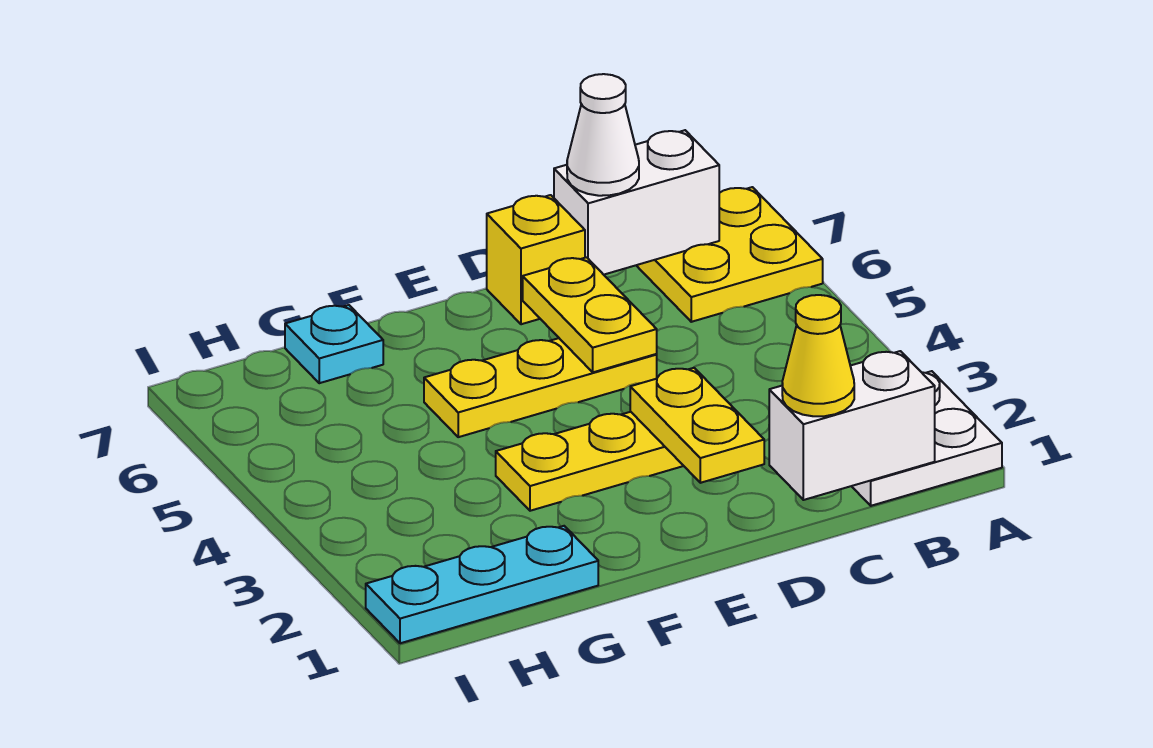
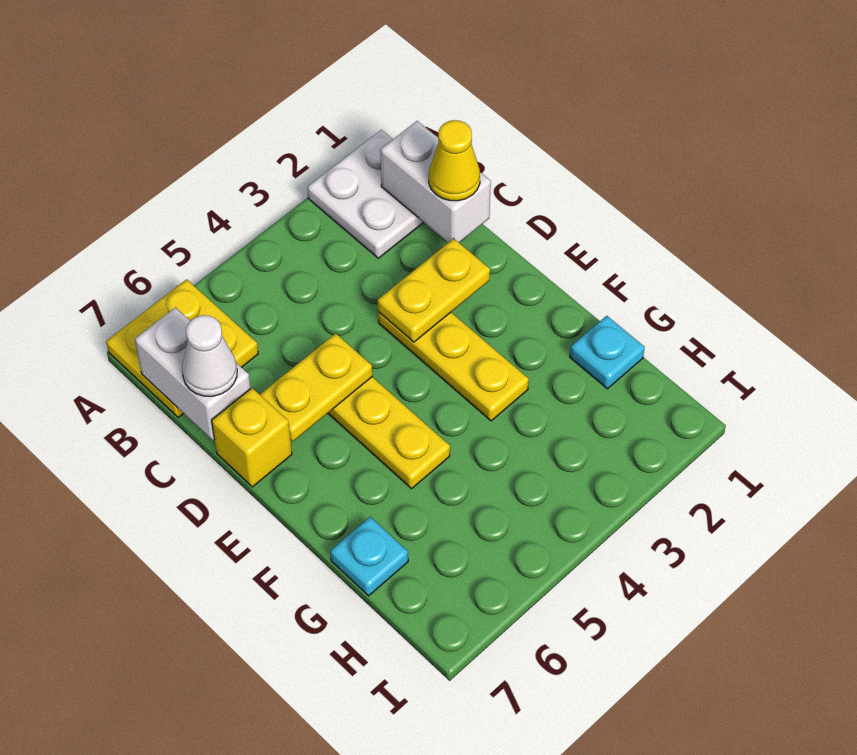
cyan plate G1:I1 level 1 -> cyan plate G1 level 1

